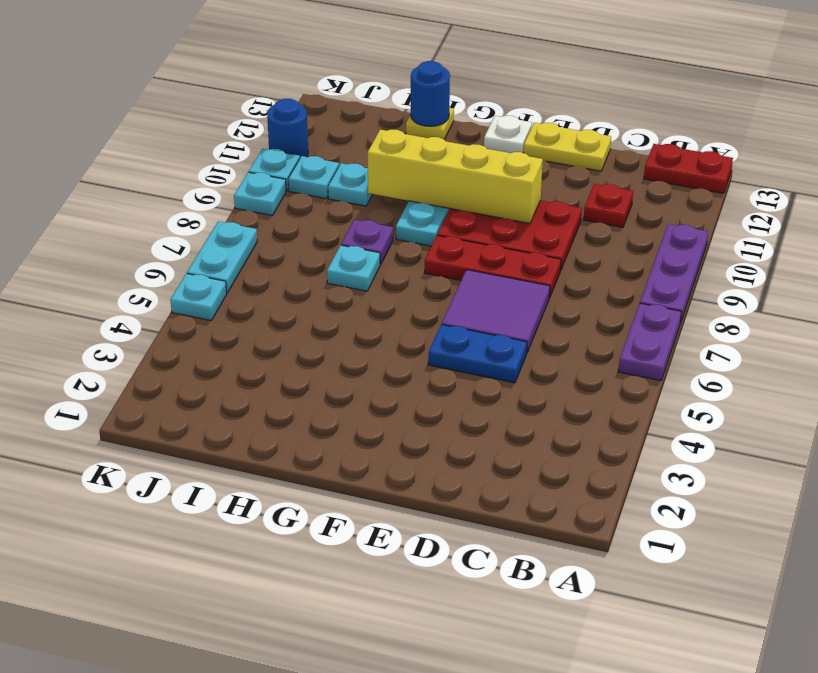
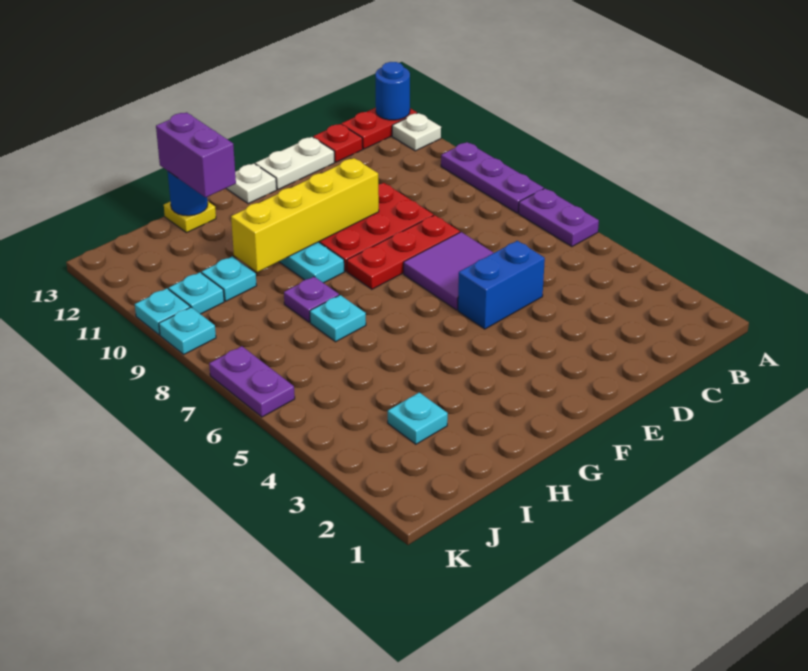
none -> white plate A12 level 1
red plate C11 level 1 -> red plate C13 level 1
blue plate D5:E5 level 1 -> blue brick D5:E5 level 1
yellow plate D13:E13 level 1 -> white plate D13:E13 level 1
none -> purple brick H12:H13 level 3
cyan plate K5 level 1 -> cyan plate I3 level 1
cyan plate K6:K7 level 1 -> purple plate K6:K7 level 1
blue round brick K11 level 1 -> blue round brick A13 level 2

